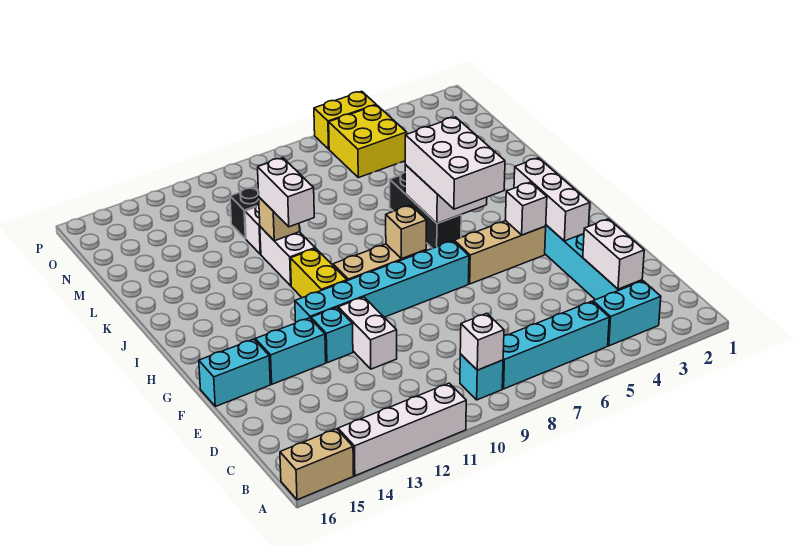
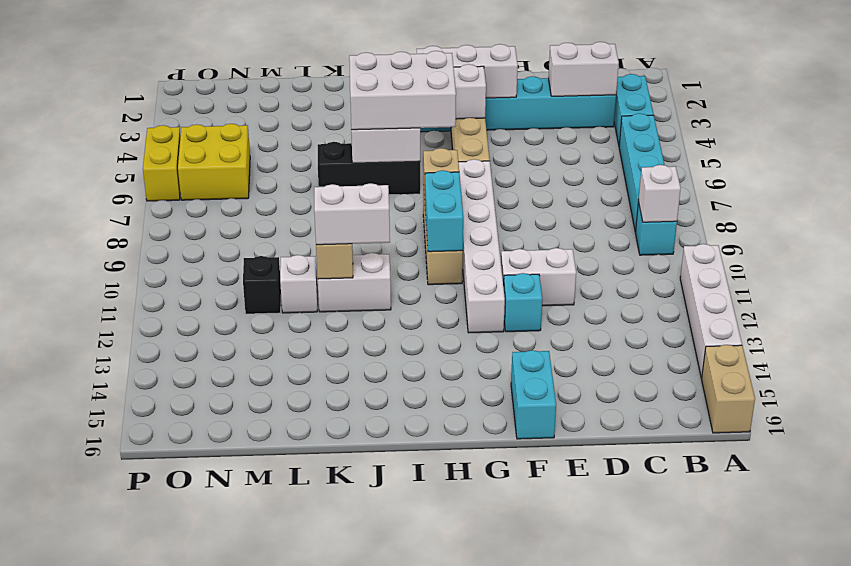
cyan brick F13:F14 level 1 -> cyan brick H9:H10 level 2
cyan brick G7:G12 level 1 -> white brick G7:G12 level 1
yellow brick H11:I11 level 1 -> none

